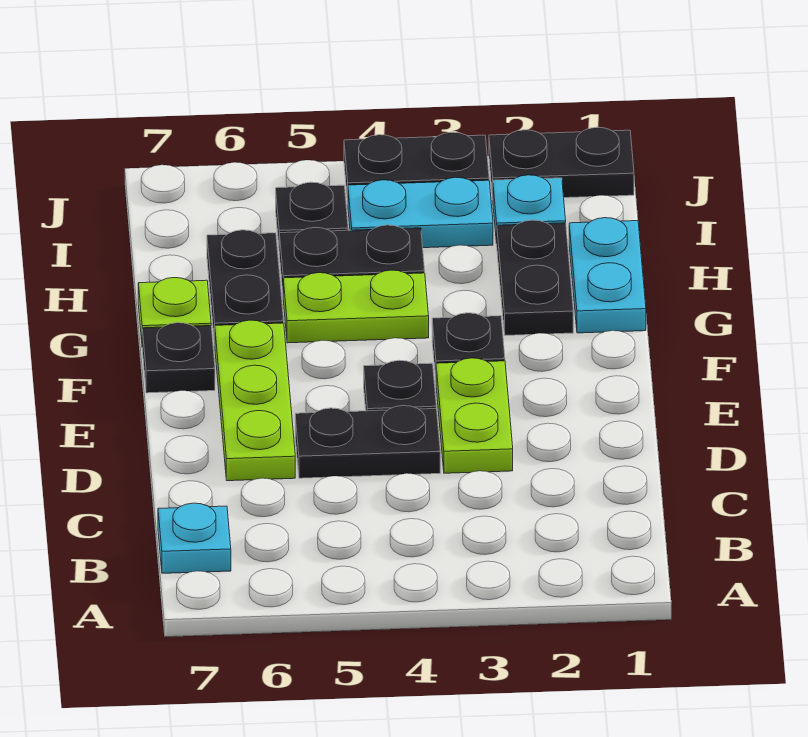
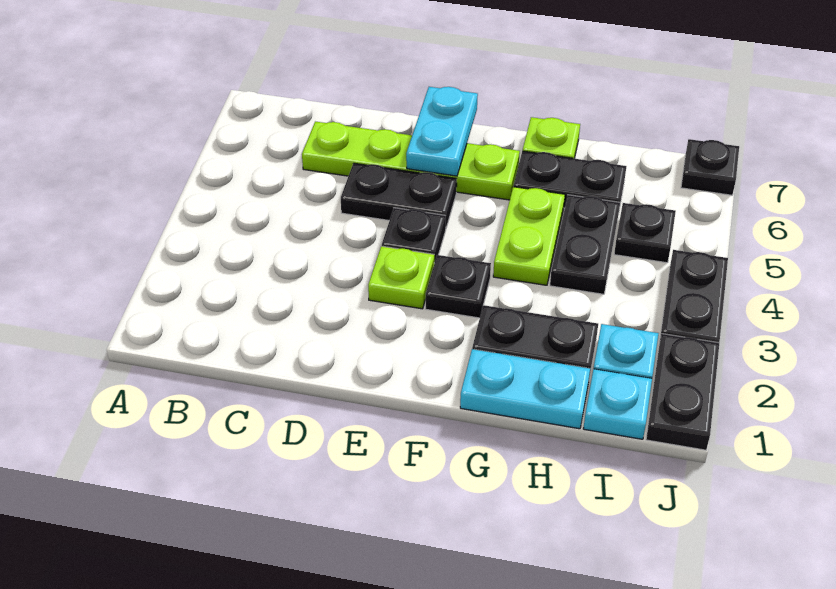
cyan plate B7 level 1 -> cyan plate I1 level 1
lime plate D3:E3 level 1 -> lime plate E3 level 1
black plate D4:D5 level 1 -> black plate D5:E5 level 1
lime plate D6:F6 level 1 -> lime plate C6:F6 level 1
black plate F7 level 1 -> black plate J7 level 1
cyan plate I3:I4 level 1 -> cyan plate E6:E7 level 2

